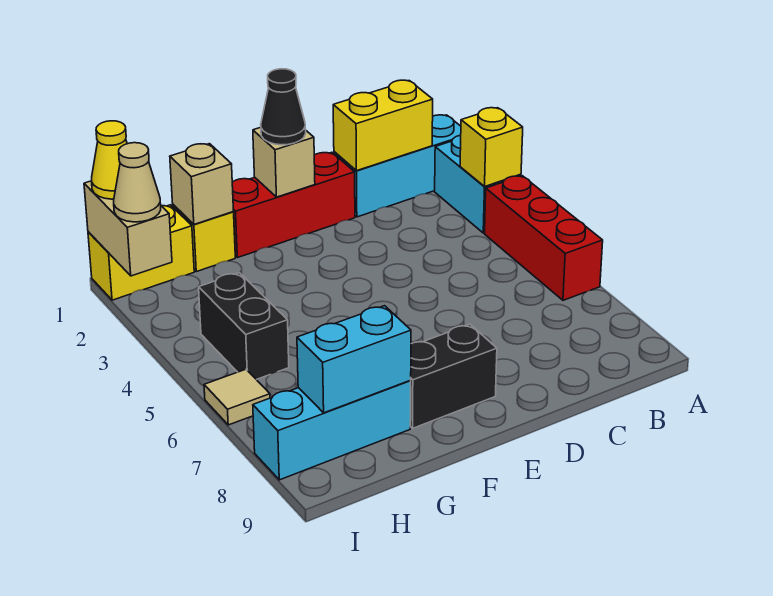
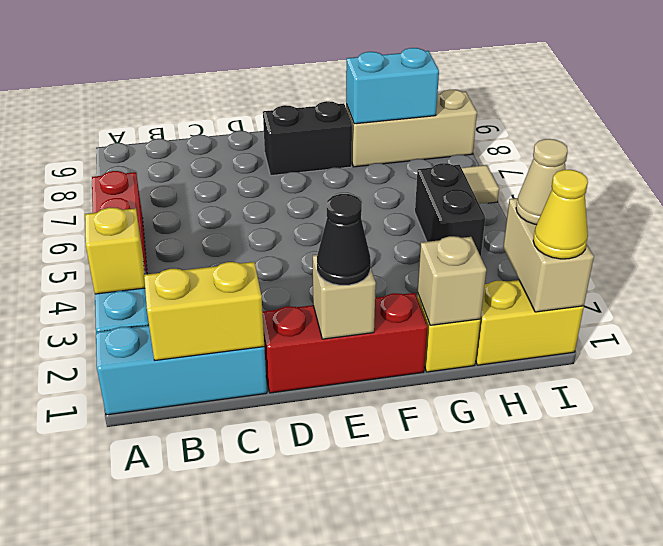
cyan brick G8:I8 level 1 -> tan brick G8:I8 level 1

